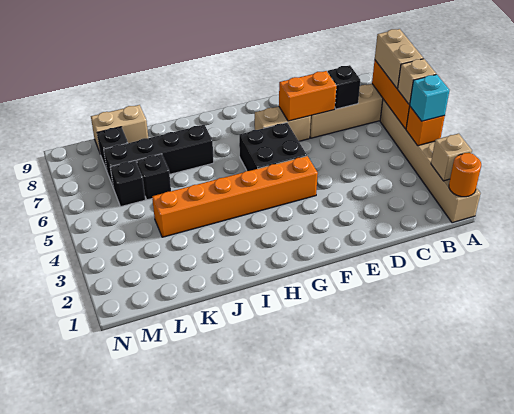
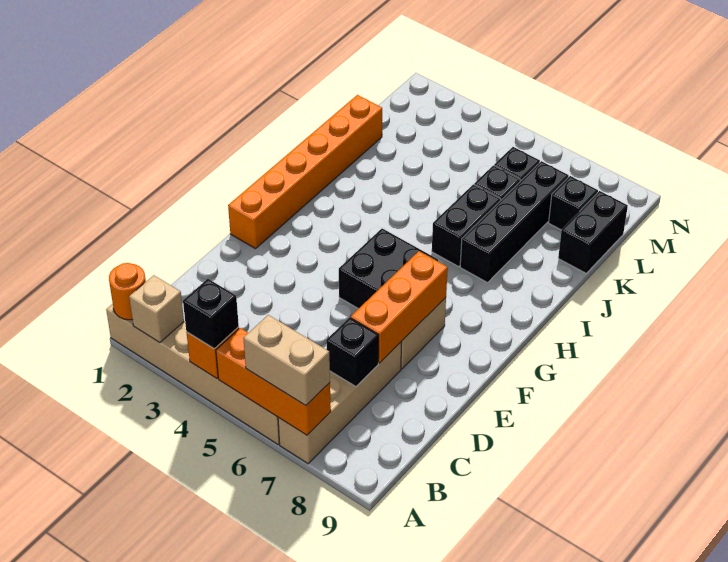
cyan brick A4 level 3 -> black brick A4 level 3
tan brick A5 level 3 -> none
orange brick D7:E7 level 2 -> orange brick D7:F7 level 2
orange brick F4:K4 level 1 -> orange brick F1:K1 level 1
none -> black brick I6:J6 level 1
tan brick K9:L9 level 1 -> black brick K9:L9 level 1

